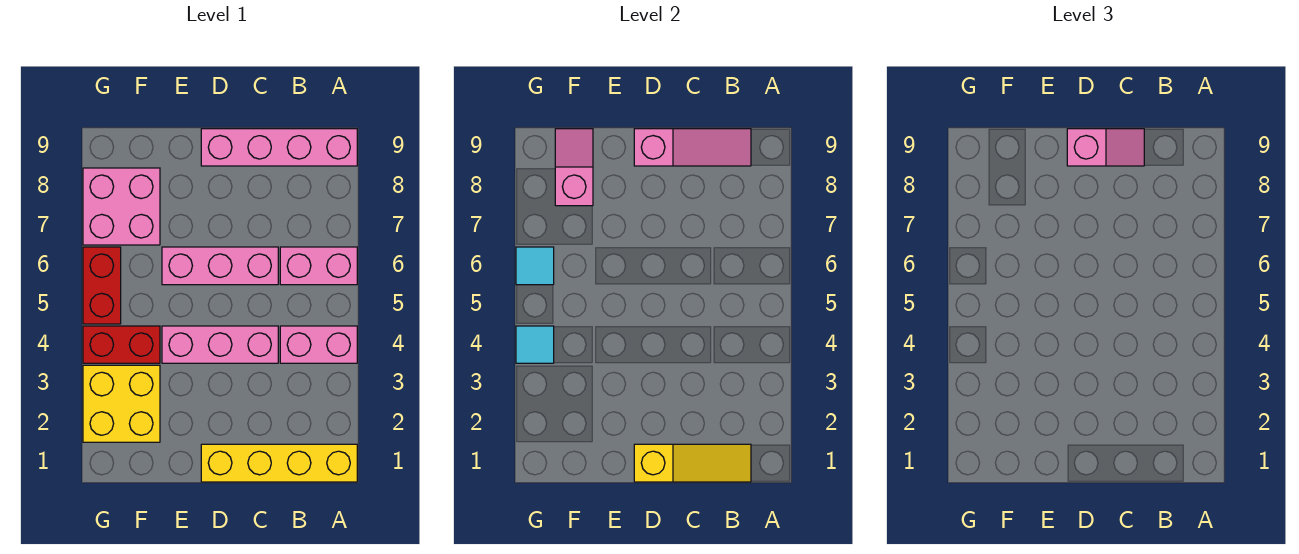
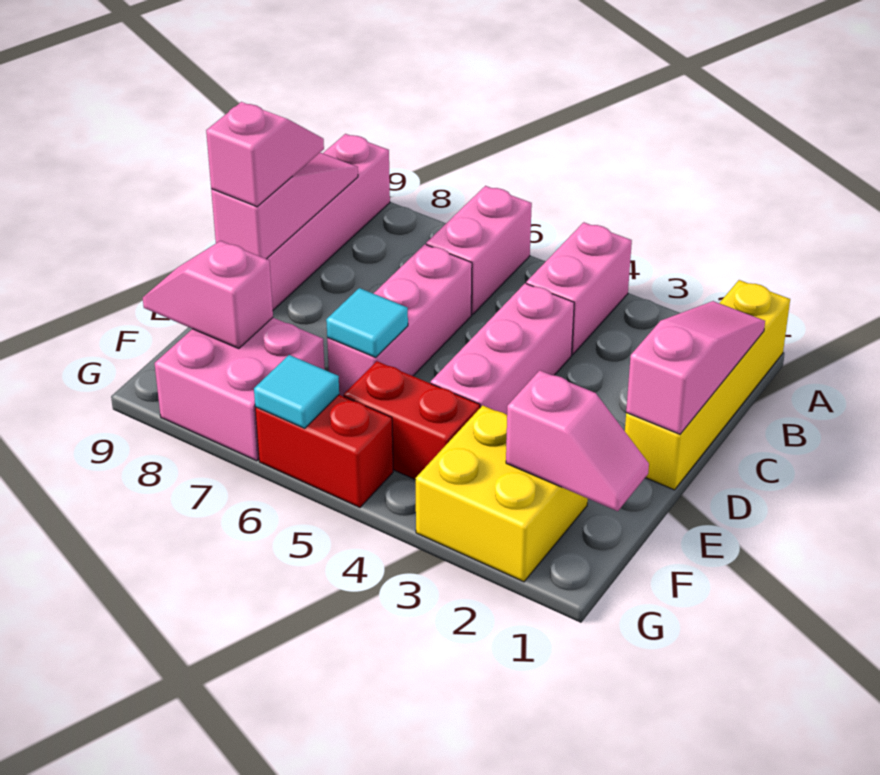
yellow slope B1:D1 level 2 top D -> pink slope B1:D1 level 2 top D
none -> pink slope F1:F2 level 2 top 2
red brick F4:G4 level 1 -> red brick F4:F5 level 1
cyan tile G4 level 2 -> cyan tile E6 level 2

